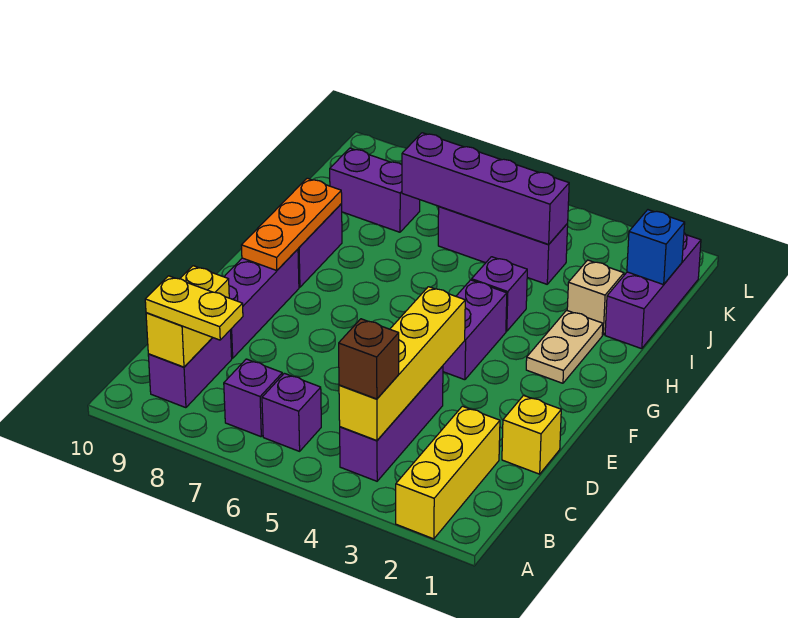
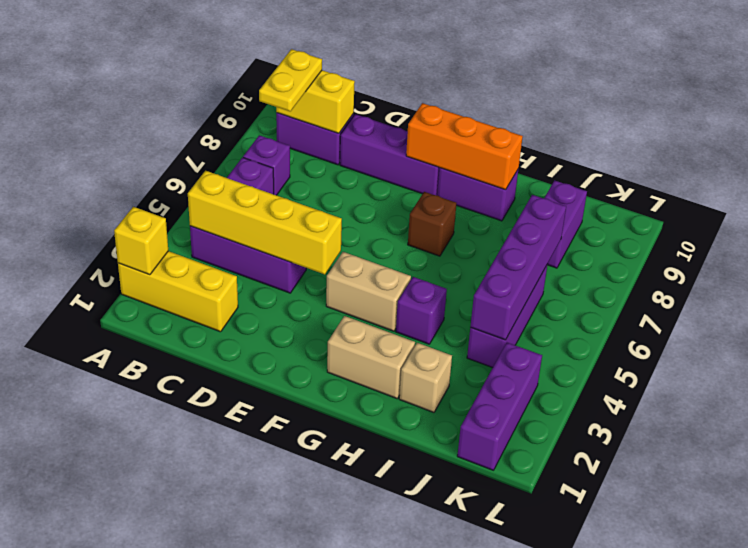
brown brick B4 level 3 -> brown brick G7 level 1
yellow brick D1 level 1 -> yellow brick A2 level 2
purple brick F4:G4 level 1 -> tan brick F4:G4 level 1
orange plate F9:H9 level 2 -> orange brick F9:H9 level 2
tan plate G2:H2 level 1 -> tan brick G2:H2 level 1
purple brick I1:K1 level 1 -> purple brick K1:K3 level 1
blue brick J1 level 2 -> none

